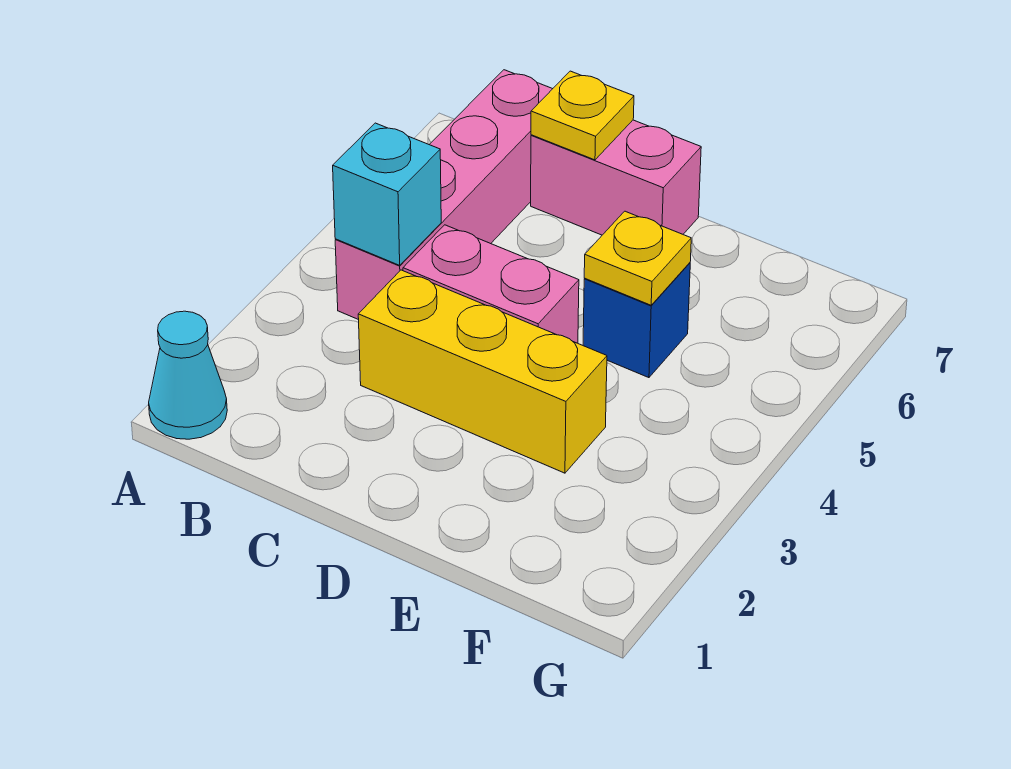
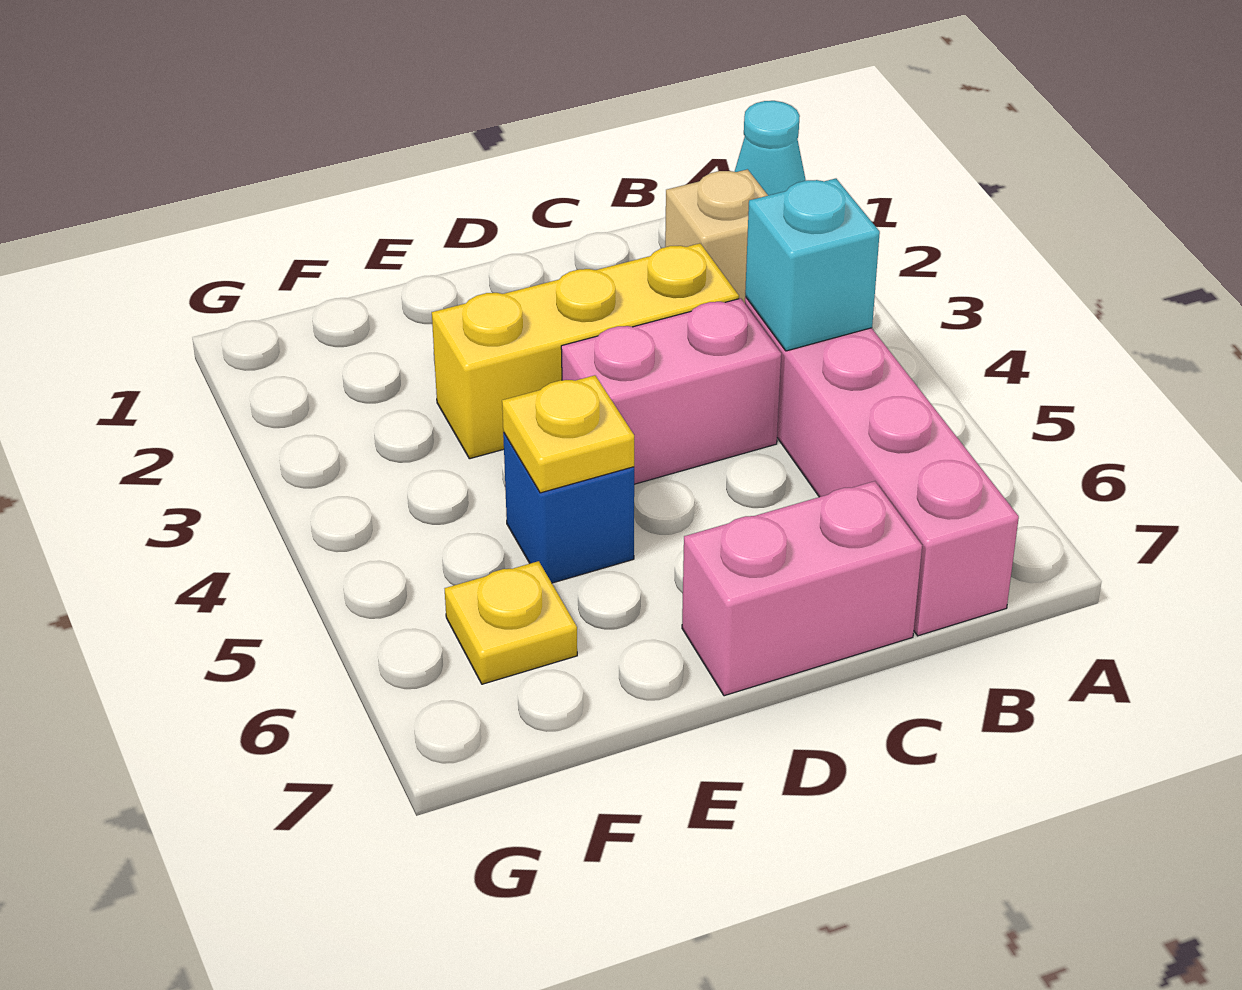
none -> tan brick B2 level 1
yellow plate C7 level 2 -> yellow plate F6 level 1

